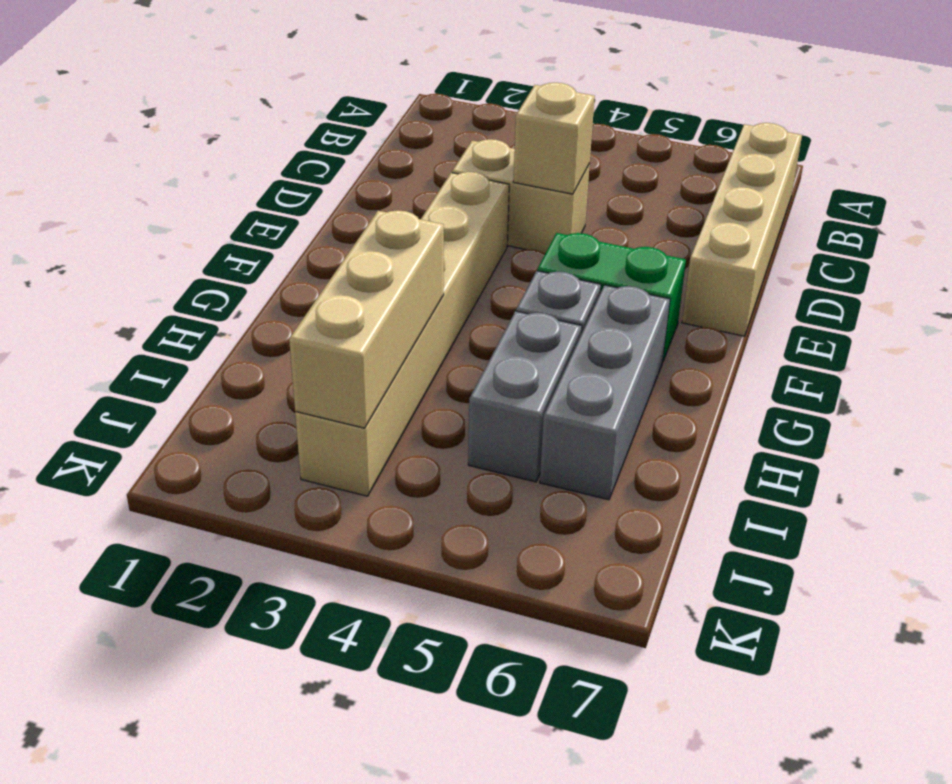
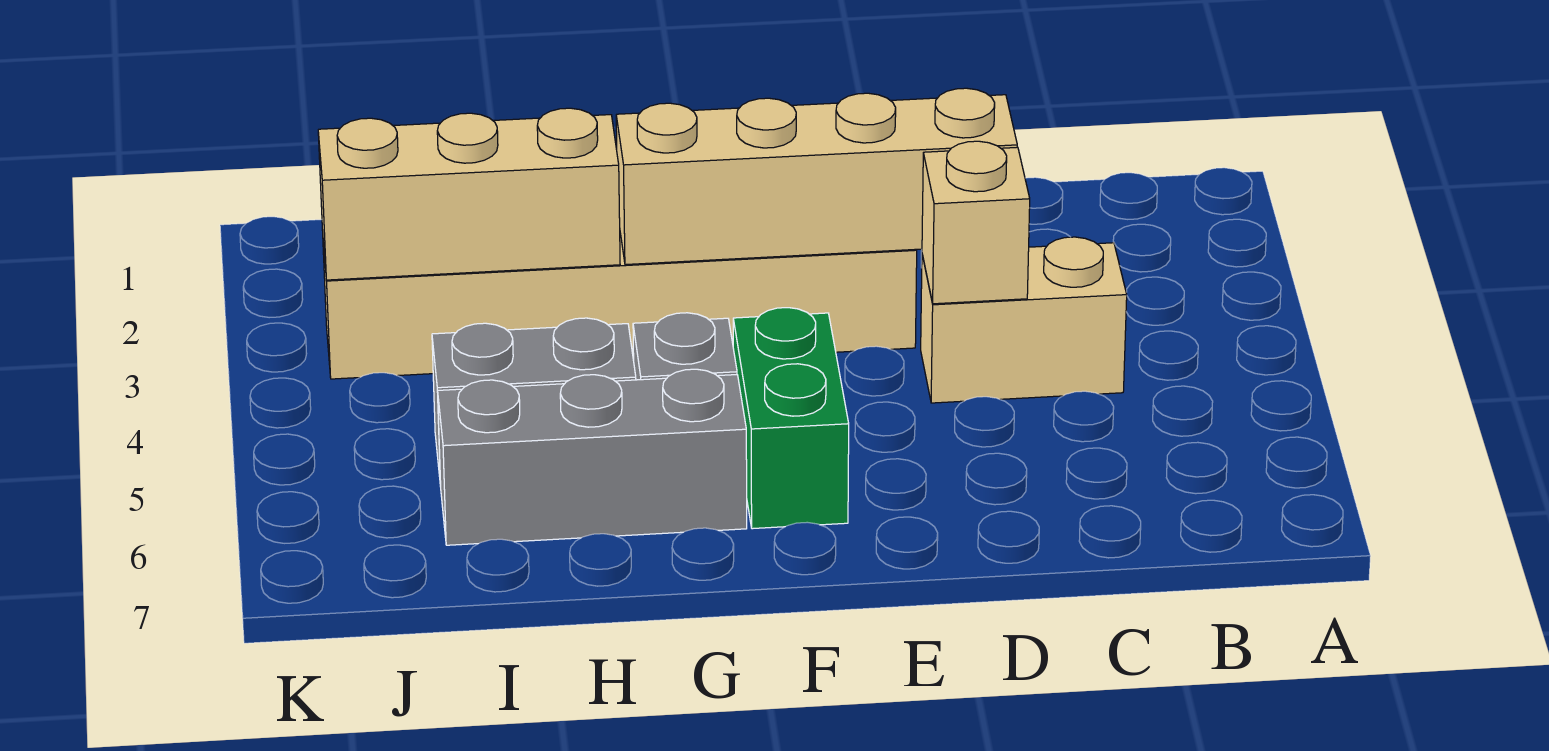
tan brick B7:E7 level 1 -> tan brick D3:G3 level 2
tan brick D3:D4 level 1 -> tan brick C4:D4 level 1

